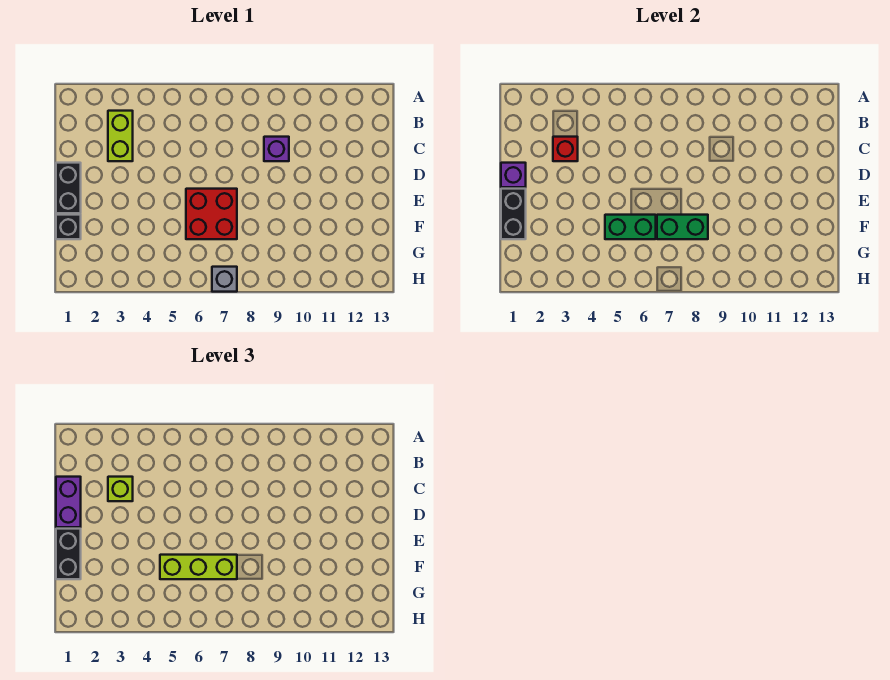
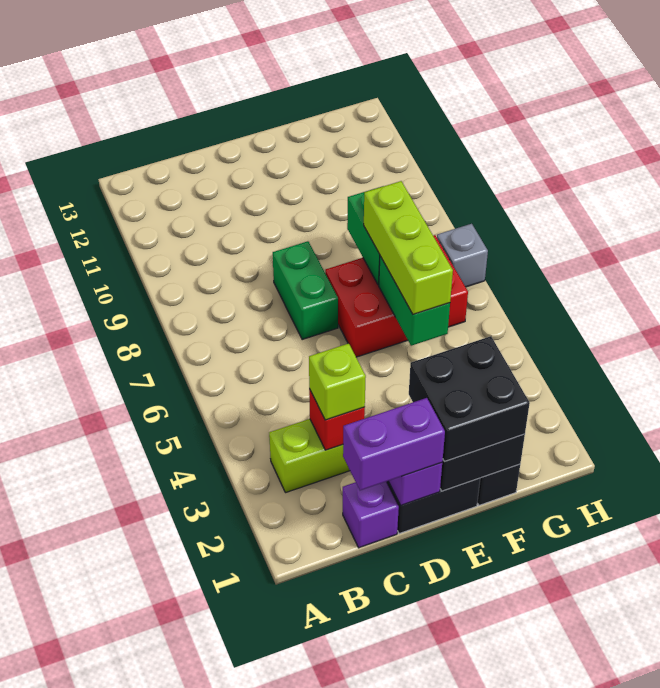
purple brick C9 level 1 -> purple brick C1 level 1
none -> green brick D7:D8 level 1
black brick E1:F1 level 3 -> black brick E1:F2 level 3
red brick E6:F7 level 1 -> red brick E6:G7 level 1

